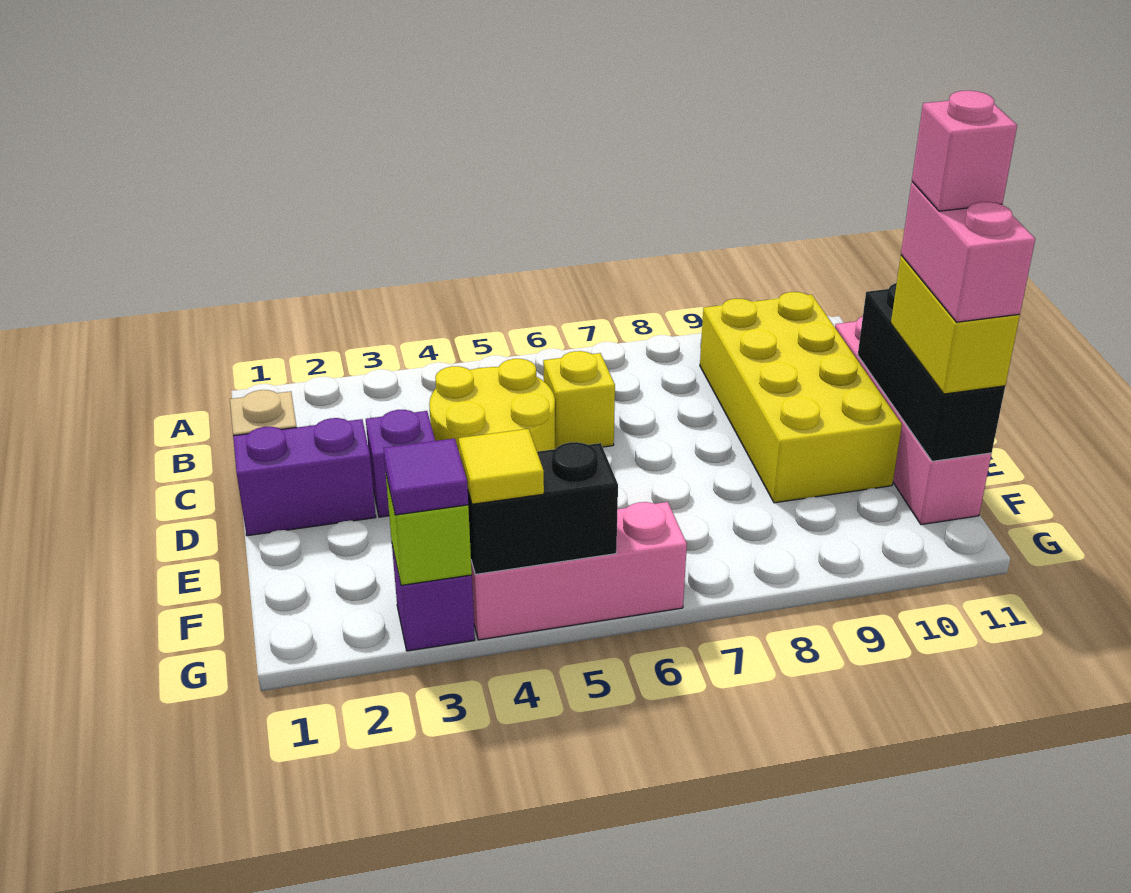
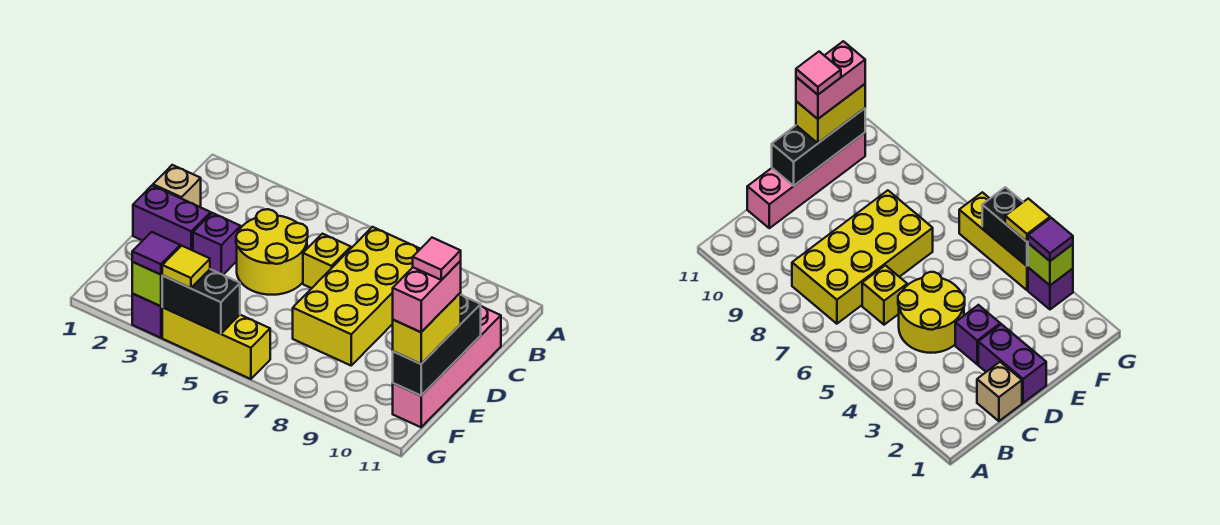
yellow brick B9:E10 level 1 -> yellow brick B7:E8 level 1
pink brick E11 level 5 -> pink tile E11 level 5
pink brick G4:G6 level 1 -> yellow brick G4:G6 level 1

